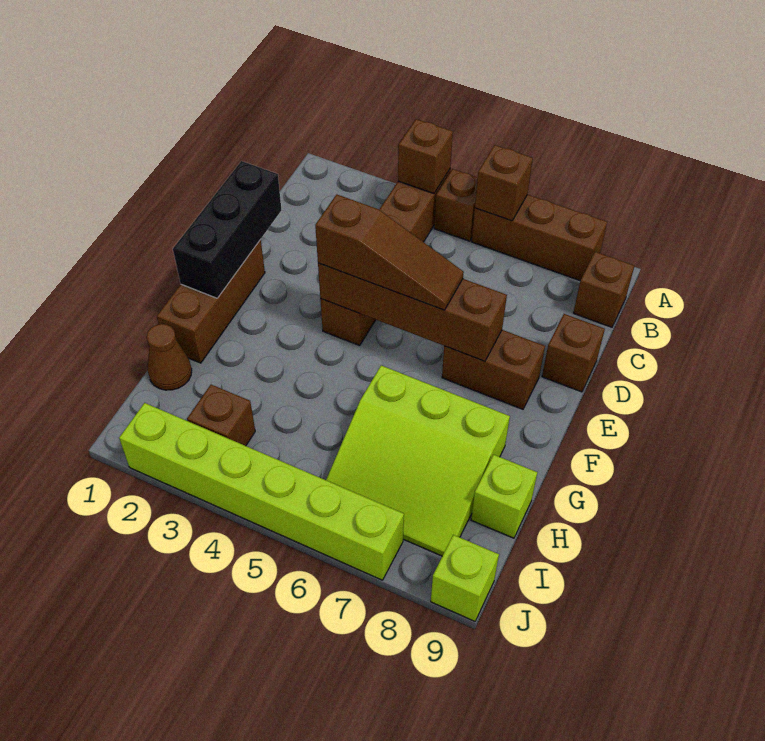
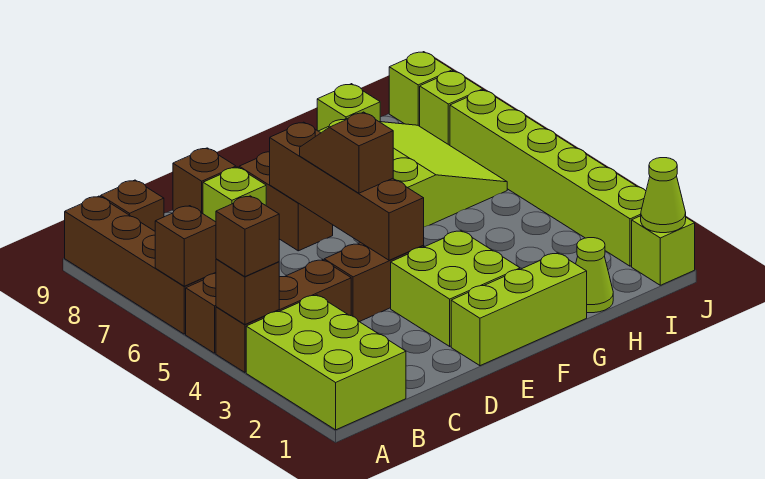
none -> lime brick A1:B3 level 1
brown brick A6:A8 level 1 -> brown brick A6:A9 level 1
black brick D1:F1 level 2 -> none
none -> lime brick D8 level 1
brown brick E1:G1 level 1 -> lime brick E1:G1 level 1
none -> lime brick E2:F3 level 1
brown slope E4:E6 level 3 top 4 -> brown slope E5:E6 level 3 top 5
brown cone H1 level 1 -> lime cone H1 level 1
brown brick I3 level 1 -> brown brick A4 level 3
none -> lime brick J1 level 1
none -> lime cone J1 level 2
none -> lime brick J8 level 1

